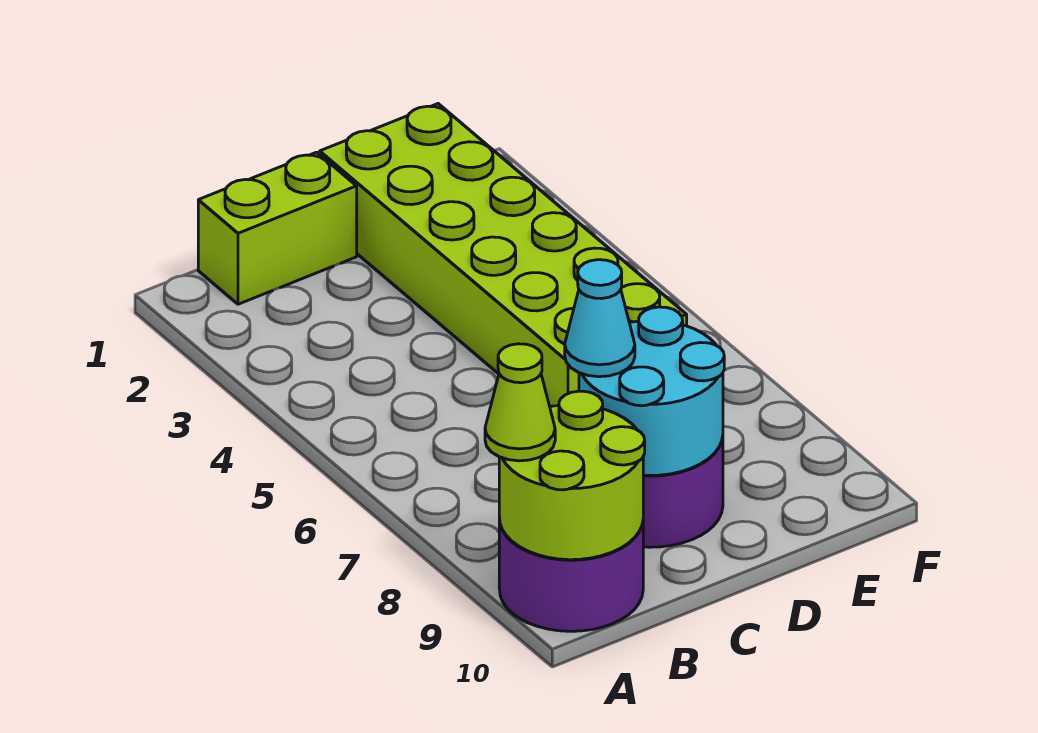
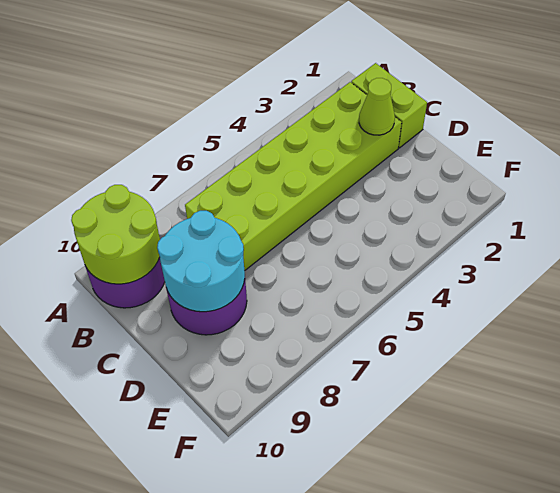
lime cone A9 level 3 -> lime cone C2 level 2
cyan cone C8 level 3 -> none
lime brick D1:E6 level 1 -> lime brick B2:C7 level 1

